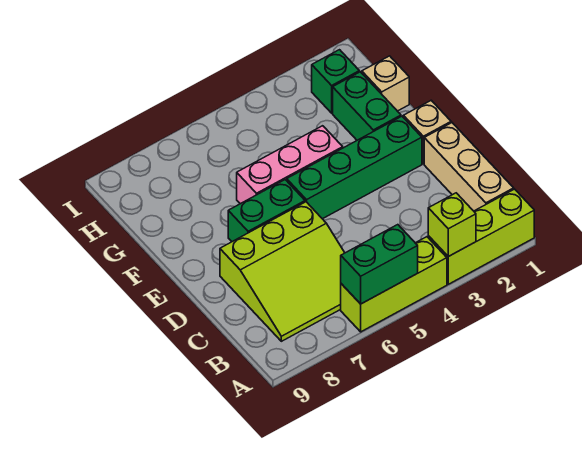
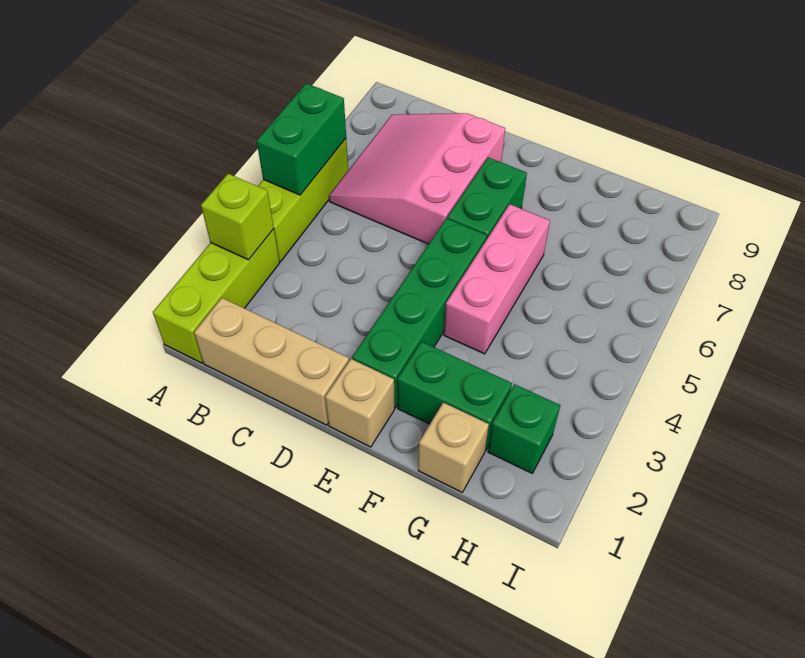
lime slope B6:D8 level 1 top D -> pink slope B6:D8 level 1 top D

